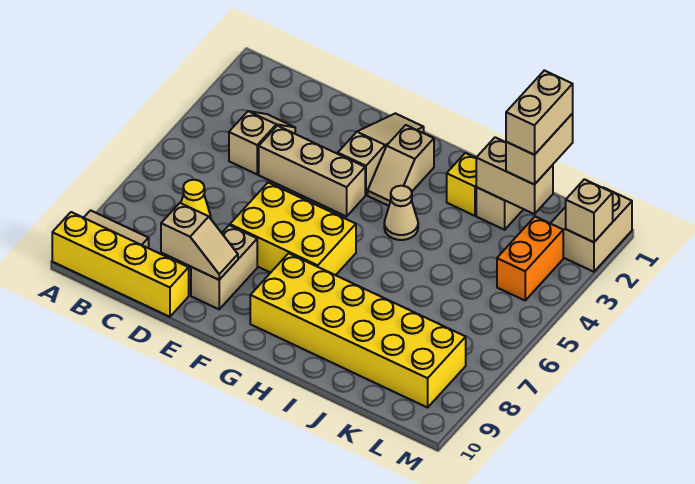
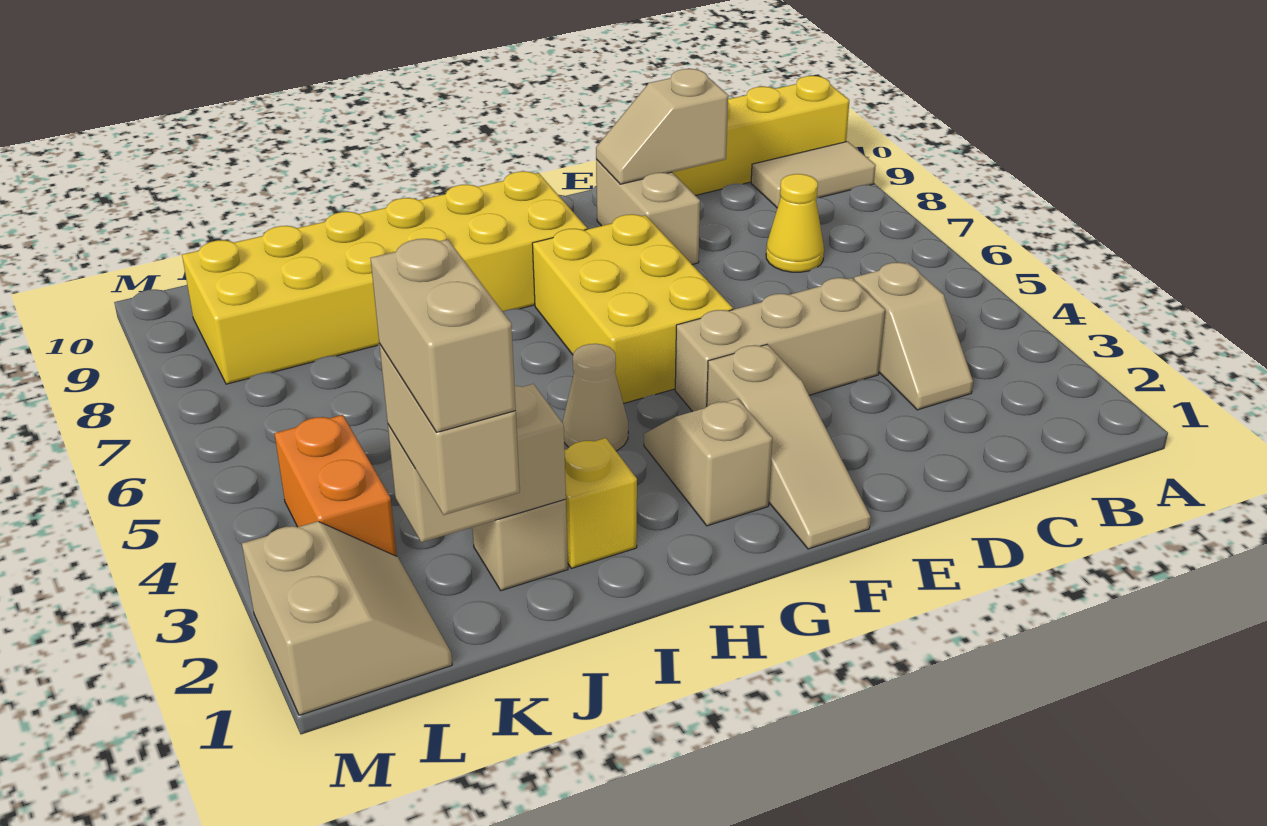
yellow brick E6:G7 level 1 -> yellow brick F5:G7 level 1
tan brick M2 level 2 -> none

